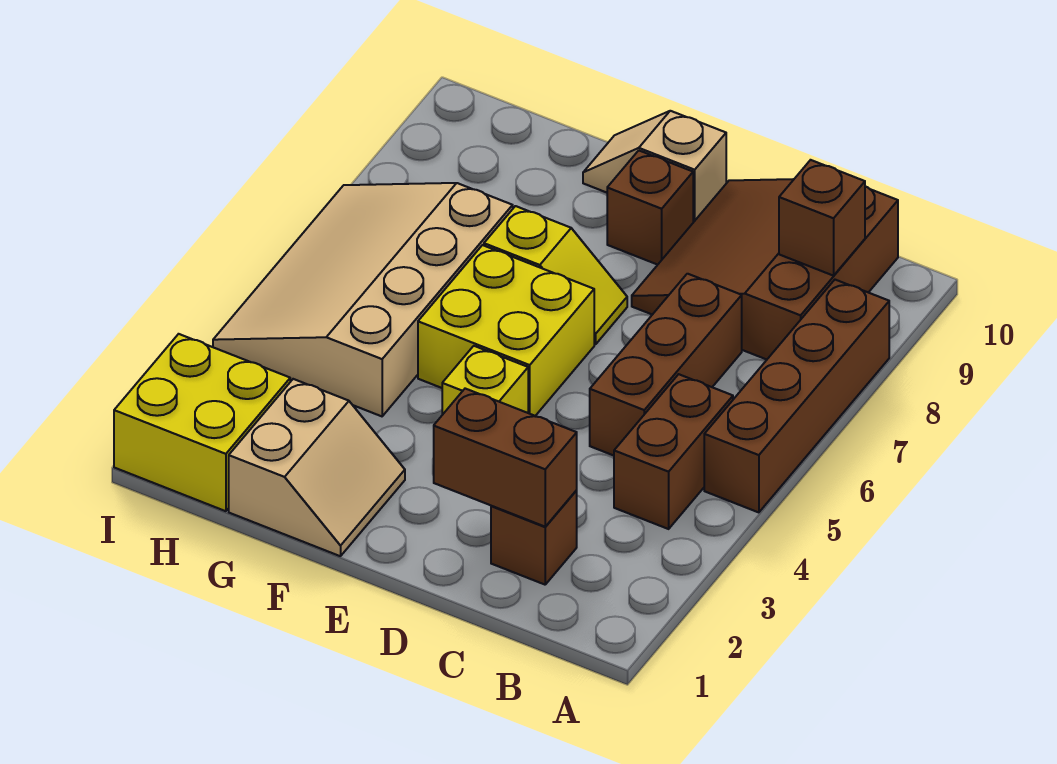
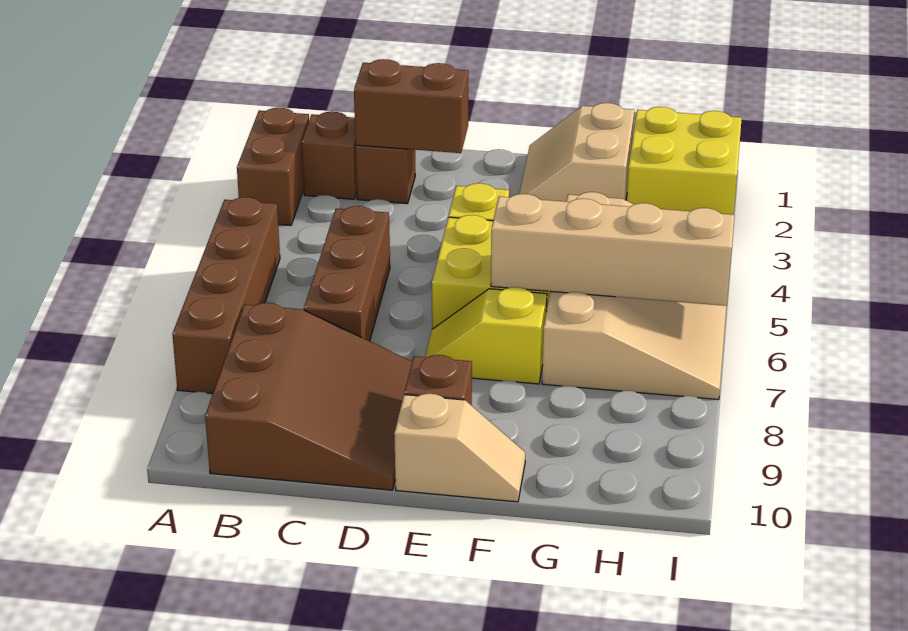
brown brick B4:B5 level 1 -> brown brick A2:A3 level 1
brown brick B9 level 2 -> brown brick B2 level 1
none -> tan brick F6:I6 level 2

